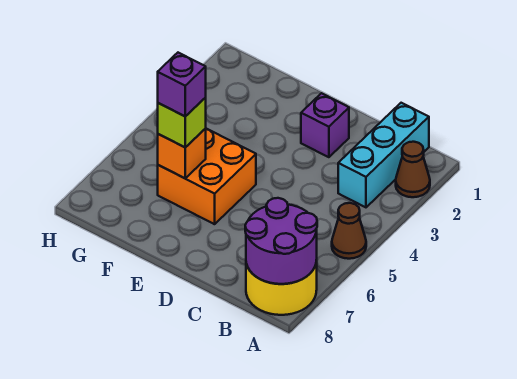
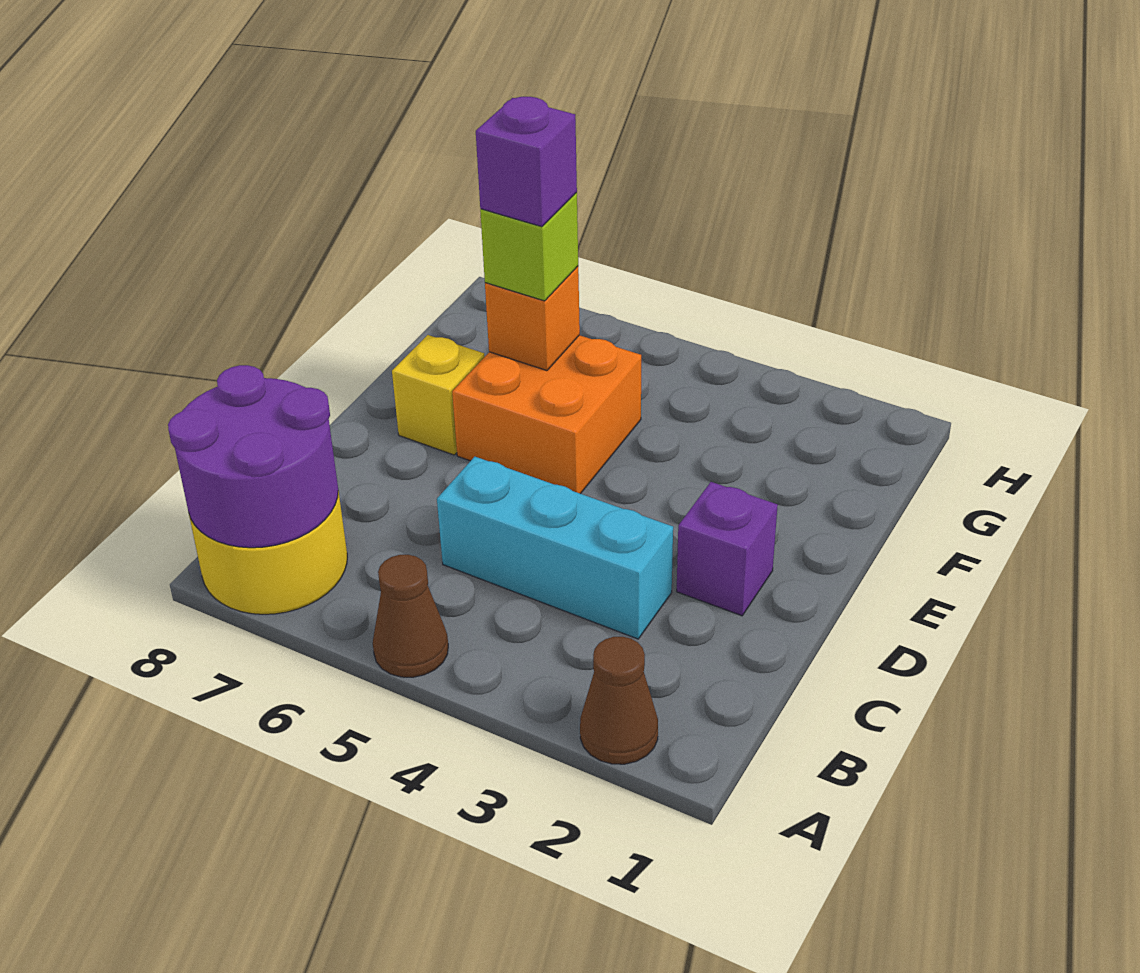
cyan brick B1:B3 level 1 -> cyan brick C3:C5 level 1
none -> yellow brick E7 level 1

